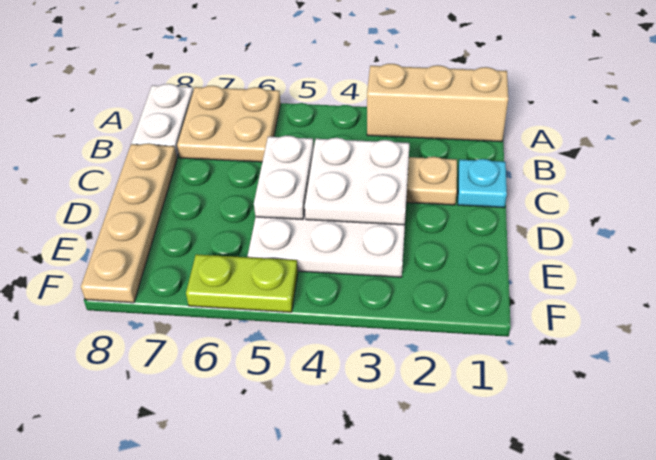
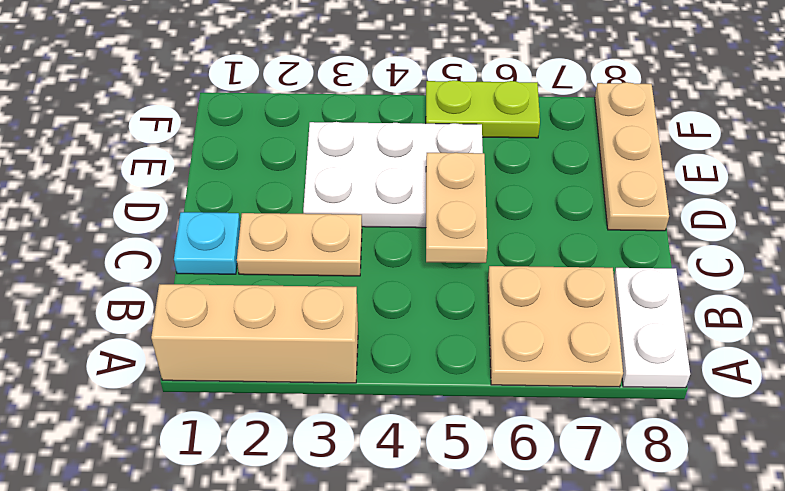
white plate C3:D4 level 2 -> none
white plate C5:D5 level 2 -> tan plate C5:D5 level 2
tan plate C8:F8 level 1 -> tan plate D8:F8 level 1

